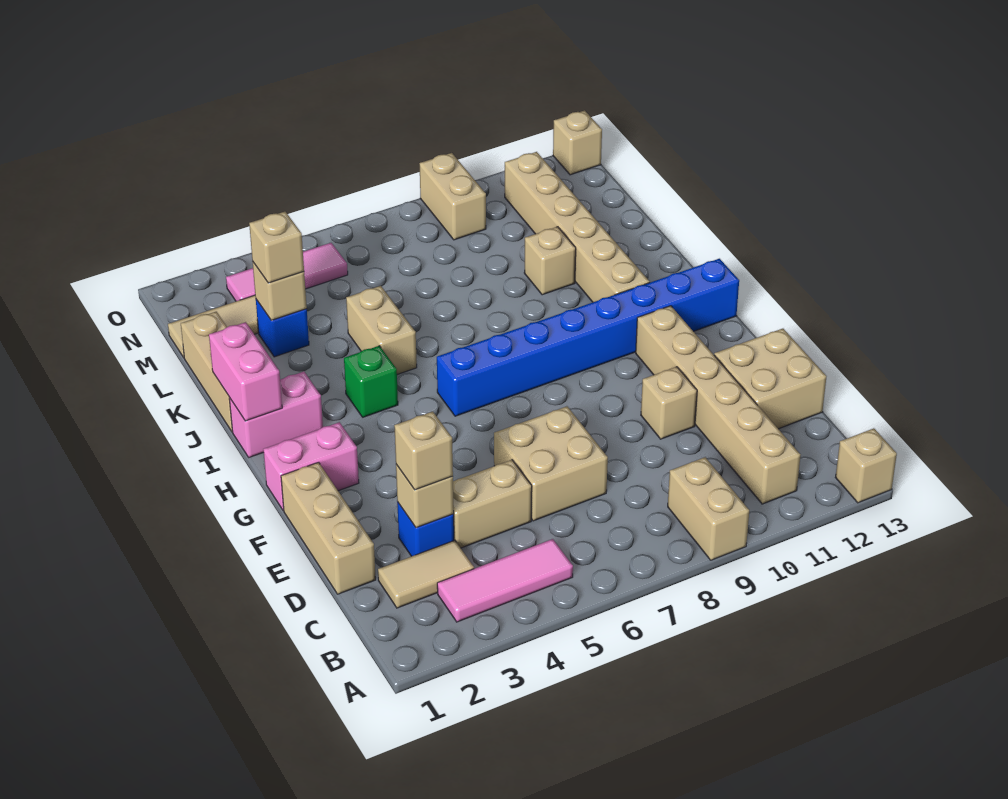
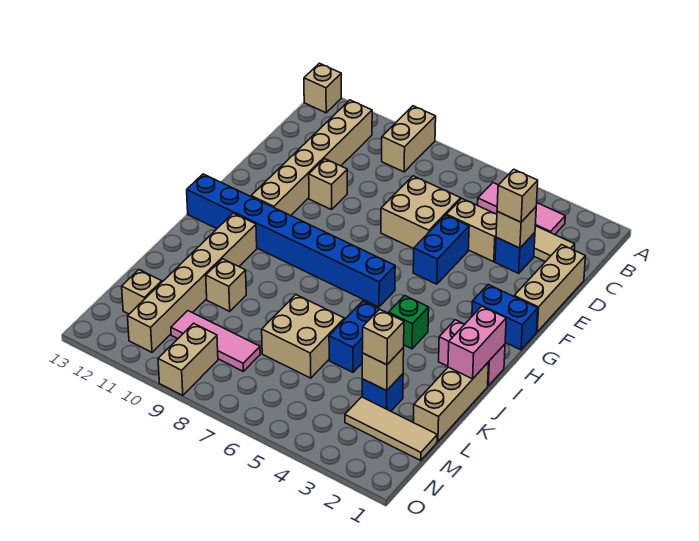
tan brick D12:E13 level 1 -> tan brick K6:L7 level 1
none -> blue brick E5:F5 level 1
pink brick G1:G2 level 1 -> blue brick G1:G2 level 1
tan brick J5:K5 level 1 -> blue brick J5:K5 level 1
pink tile N3:N5 level 1 -> pink tile M8:M10 level 1
tan brick O13 level 1 -> tan brick M12 level 1

